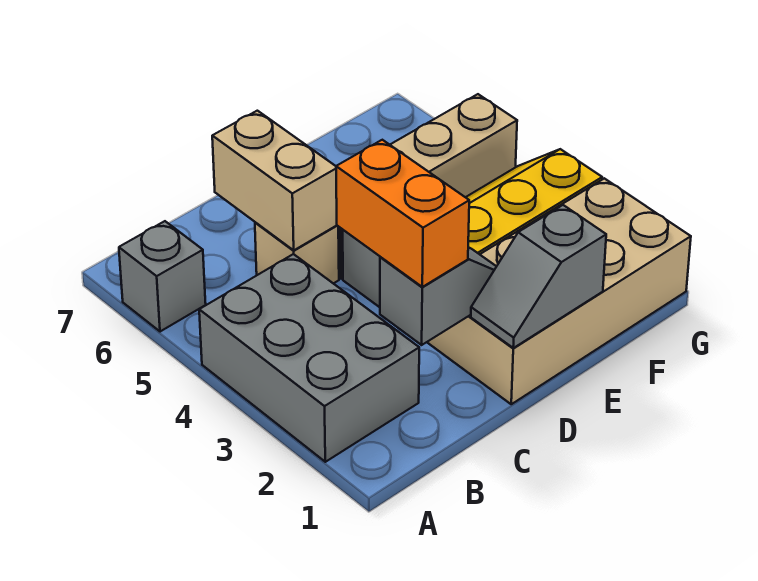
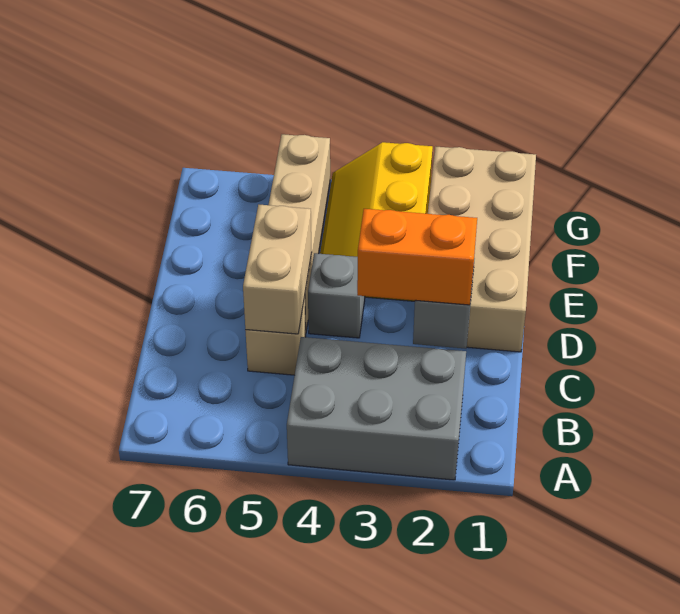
grey brick A6 level 1 -> none
tan brick C5:C6 level 2 -> tan brick C5:D5 level 2
grey slope D1:E1 level 2 top E -> none

